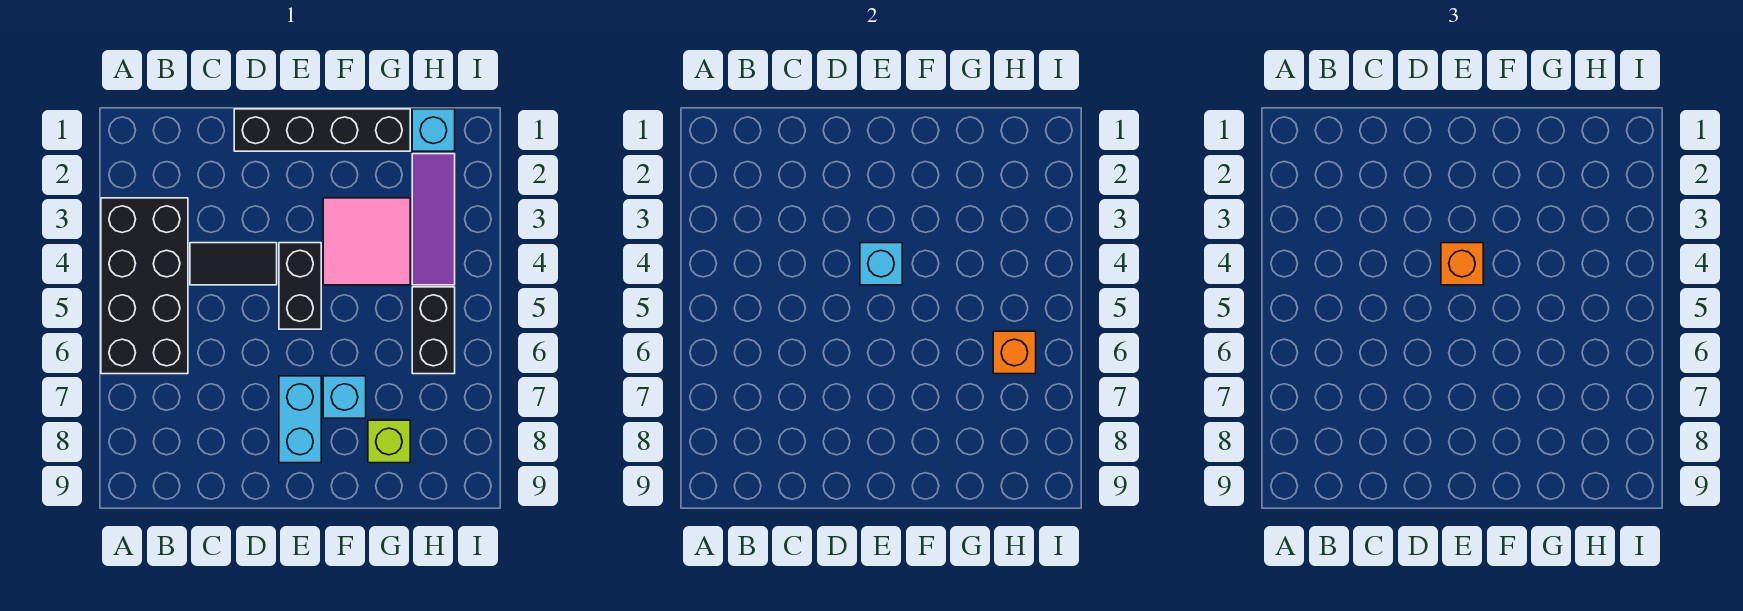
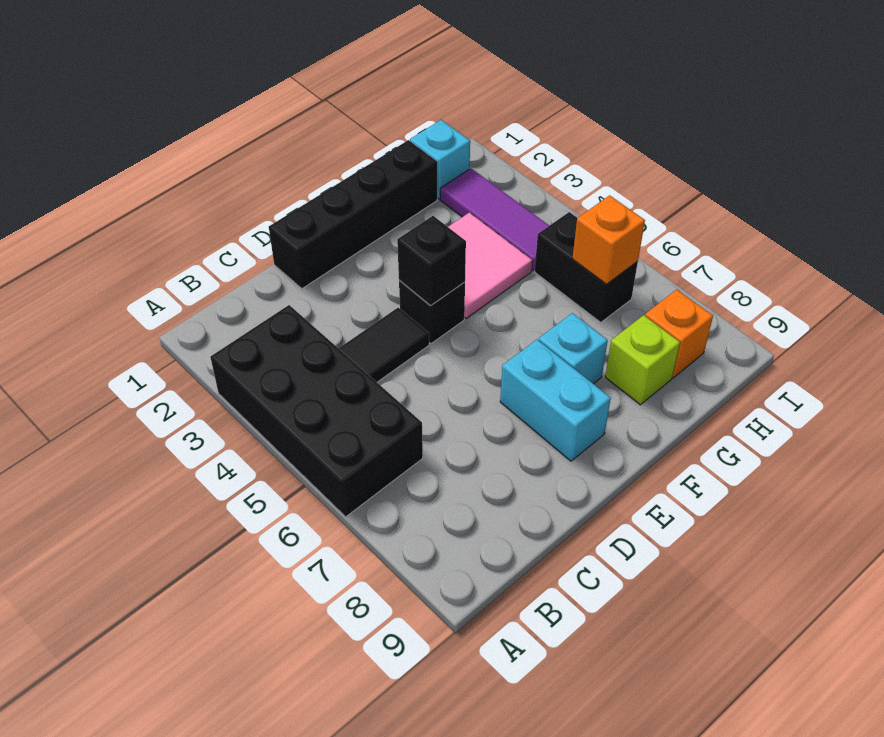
black brick E4:E5 level 1 -> black brick E4 level 1
cyan brick E4 level 2 -> black brick E4 level 2
orange brick E4 level 3 -> orange brick H8 level 1

